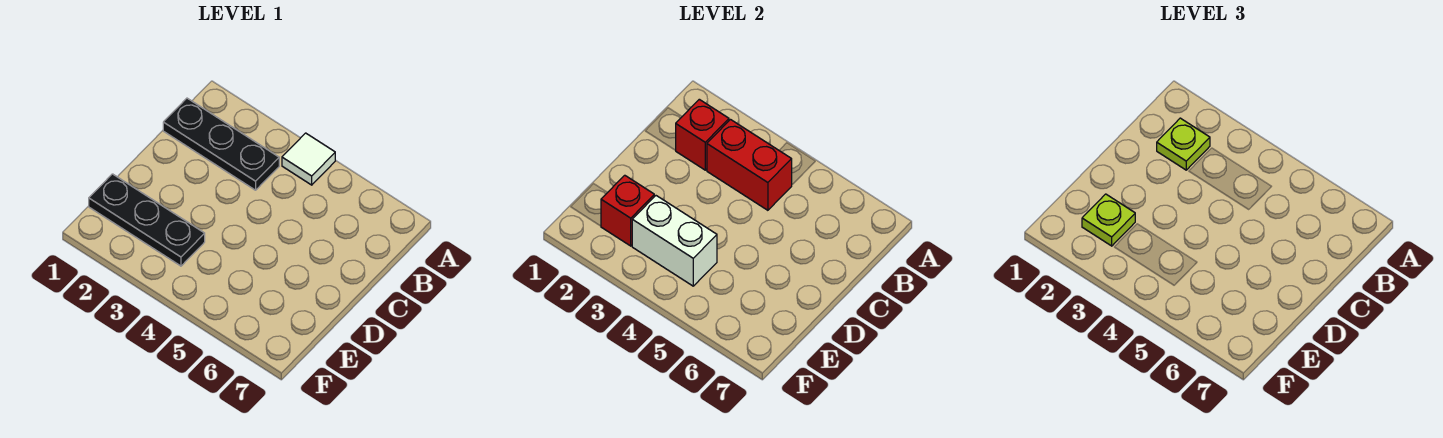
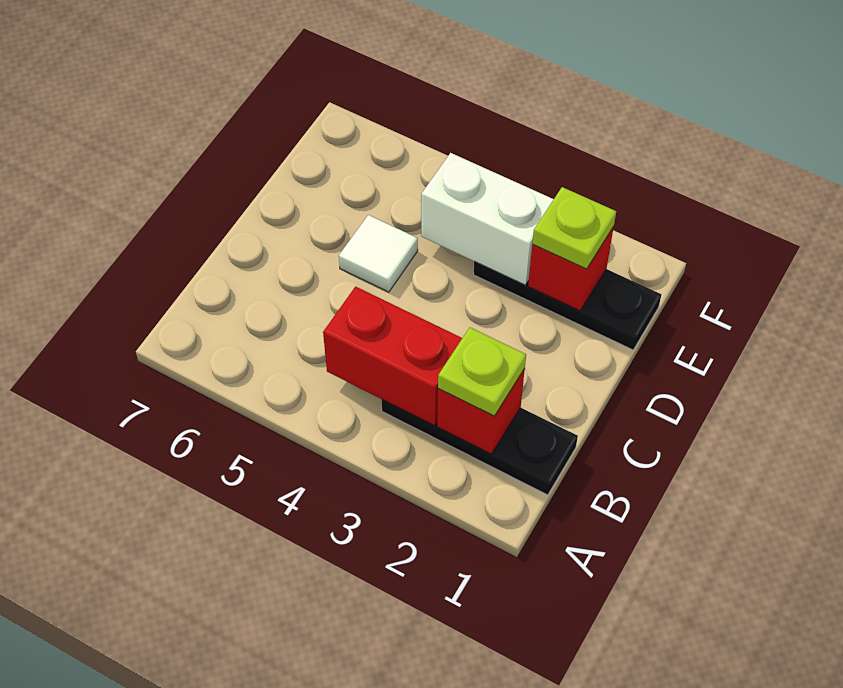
white tile A4 level 1 -> white tile D5 level 1

